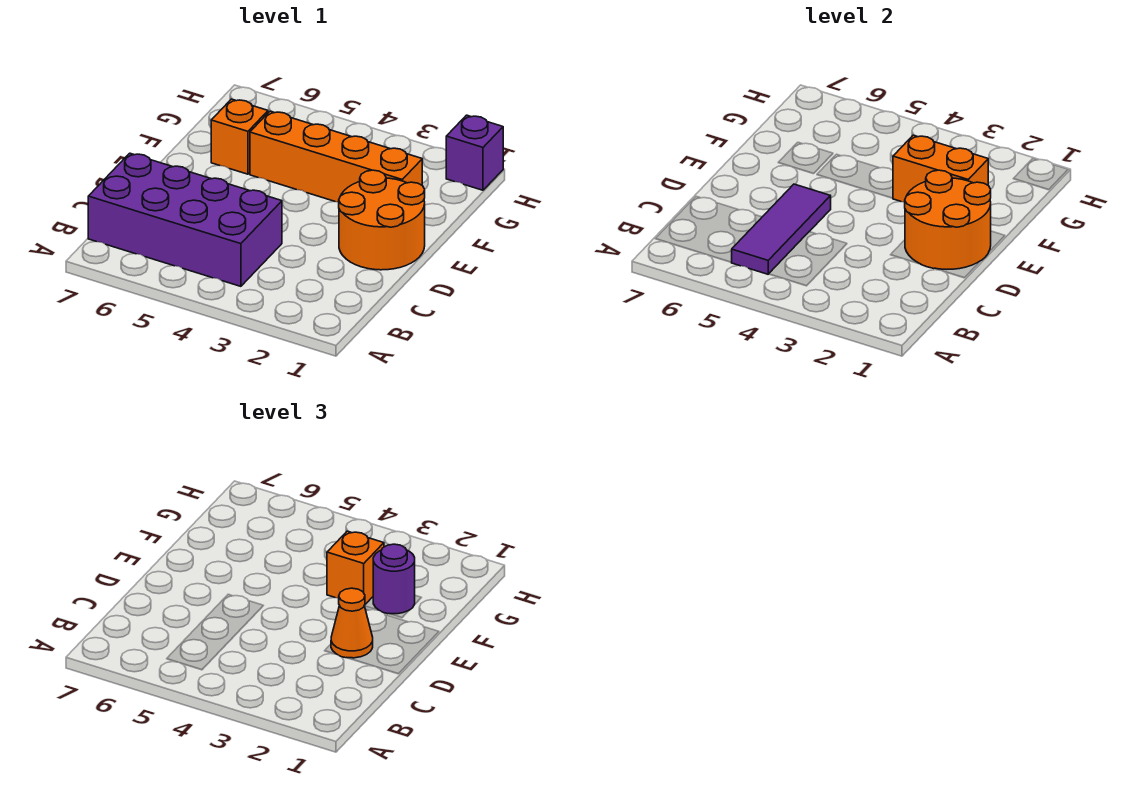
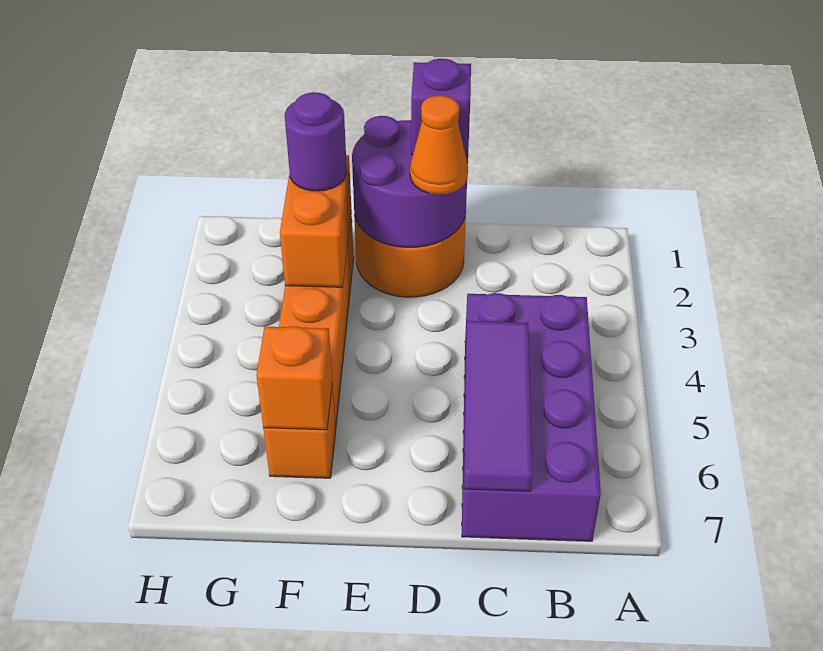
purple tile B5:D5 level 2 -> purple tile C5:C7 level 2
orange round brick D1:E2 level 2 -> purple round brick D1:E2 level 2
orange brick F3 level 3 -> orange brick F6 level 2
purple brick H1 level 1 -> purple brick D1 level 3

